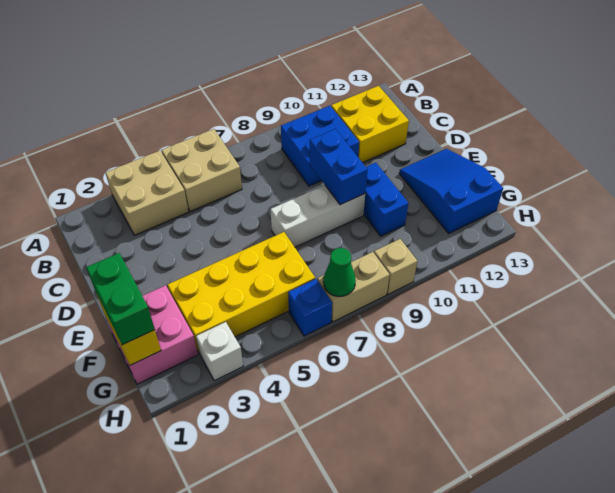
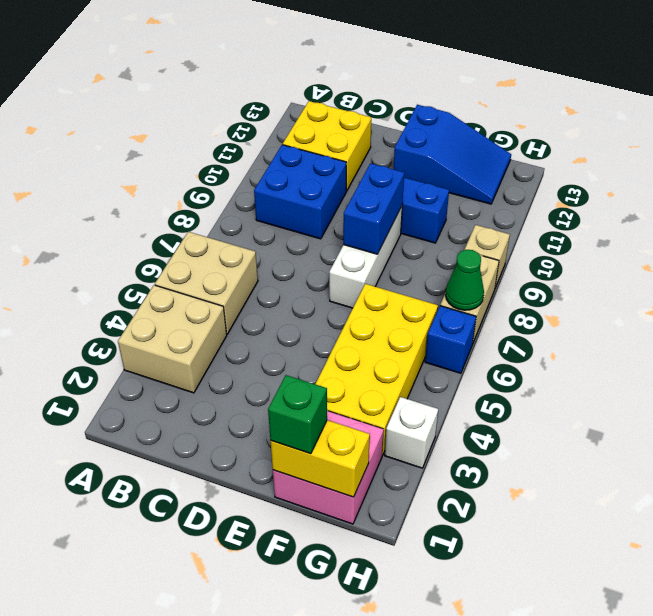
blue brick D9:E9 level 2 -> blue brick E8:E9 level 2
blue slope E12:G13 level 1 top G -> blue slope E12:G13 level 1 top E
green brick F1:G1 level 3 -> green brick F1 level 3

